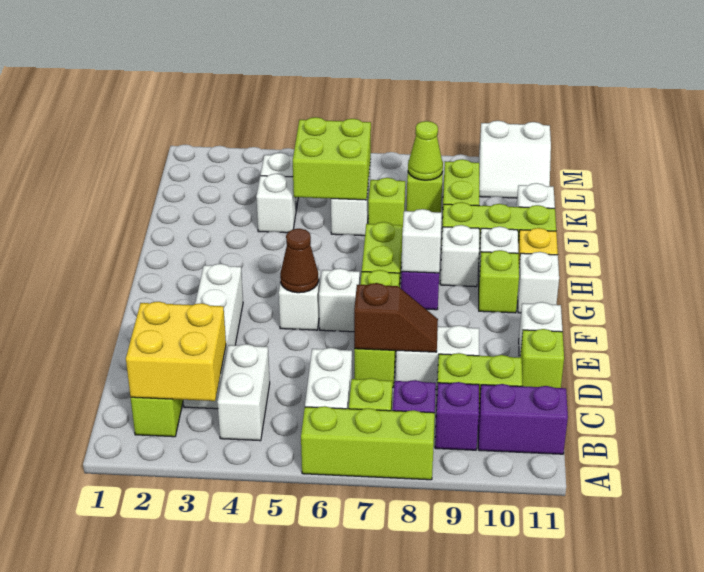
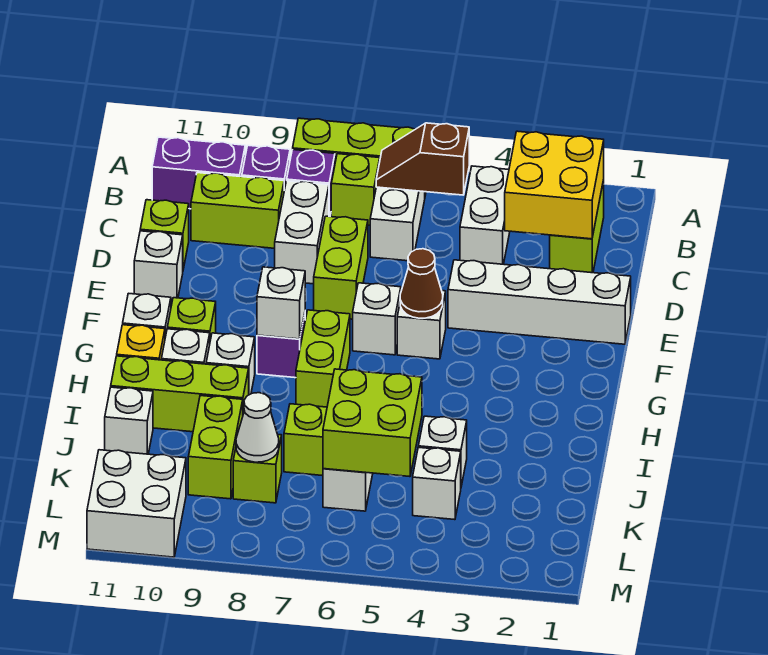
white brick C3:F3 level 1 -> white brick E1:E4 level 1
lime brick D7:F7 level 1 -> lime brick D7:E7 level 1
brown slope D7:D8 level 2 top 7 -> brown slope B5:B6 level 2 top 5
white brick D8:D9 level 1 -> white brick C8:D8 level 1
lime cone K8 level 2 -> white cone K8 level 2
white slope L10:M11 level 1 top M -> white brick L10:M11 level 1

